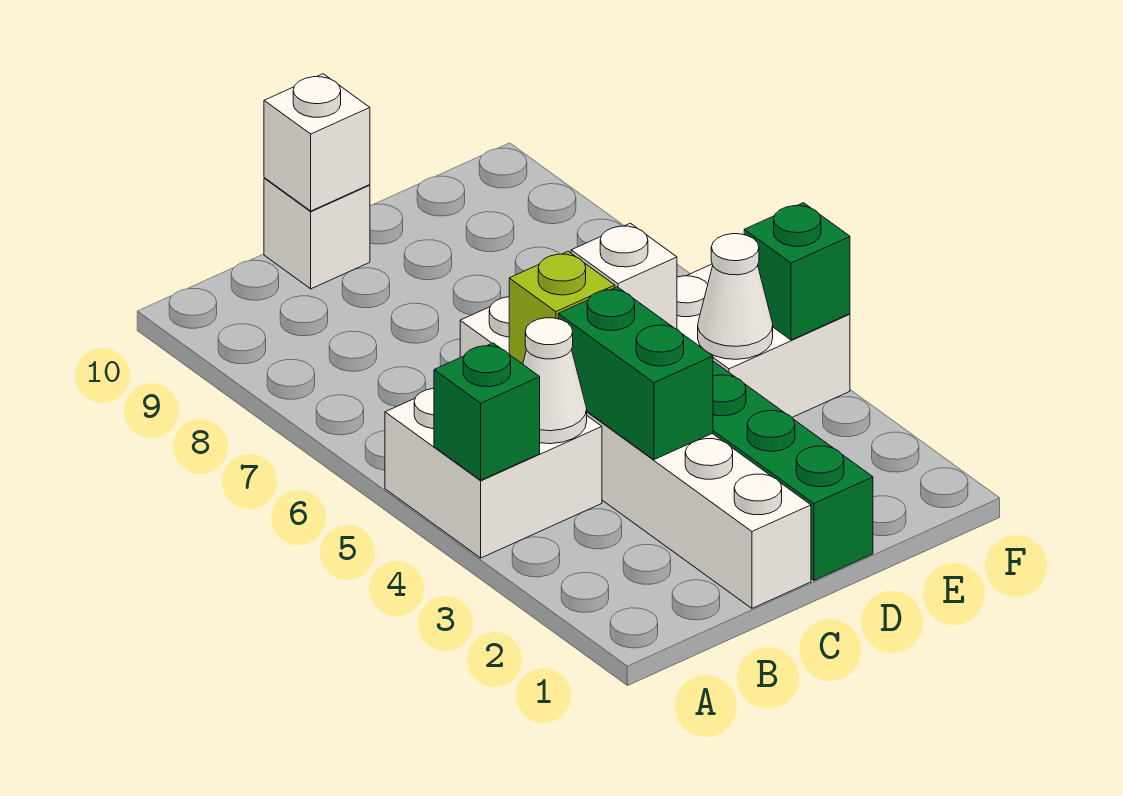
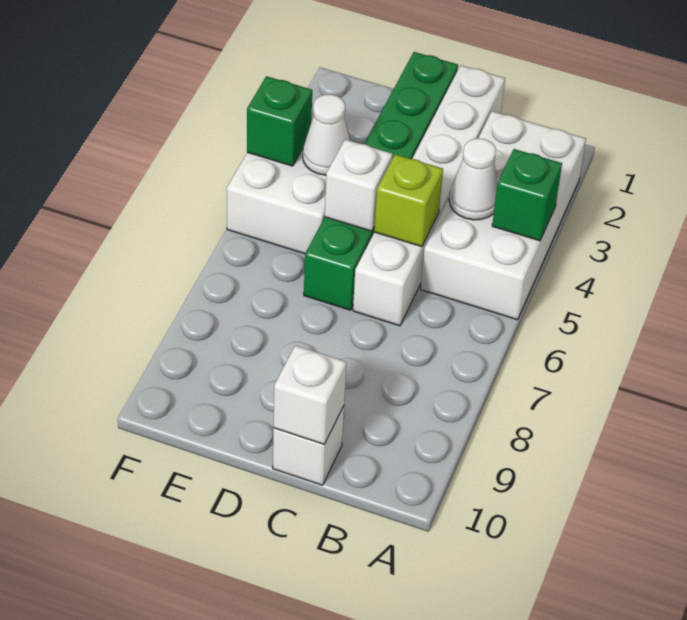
white brick A4:B5 level 1 -> white brick A2:B5 level 1
green brick C3:C4 level 2 -> none

